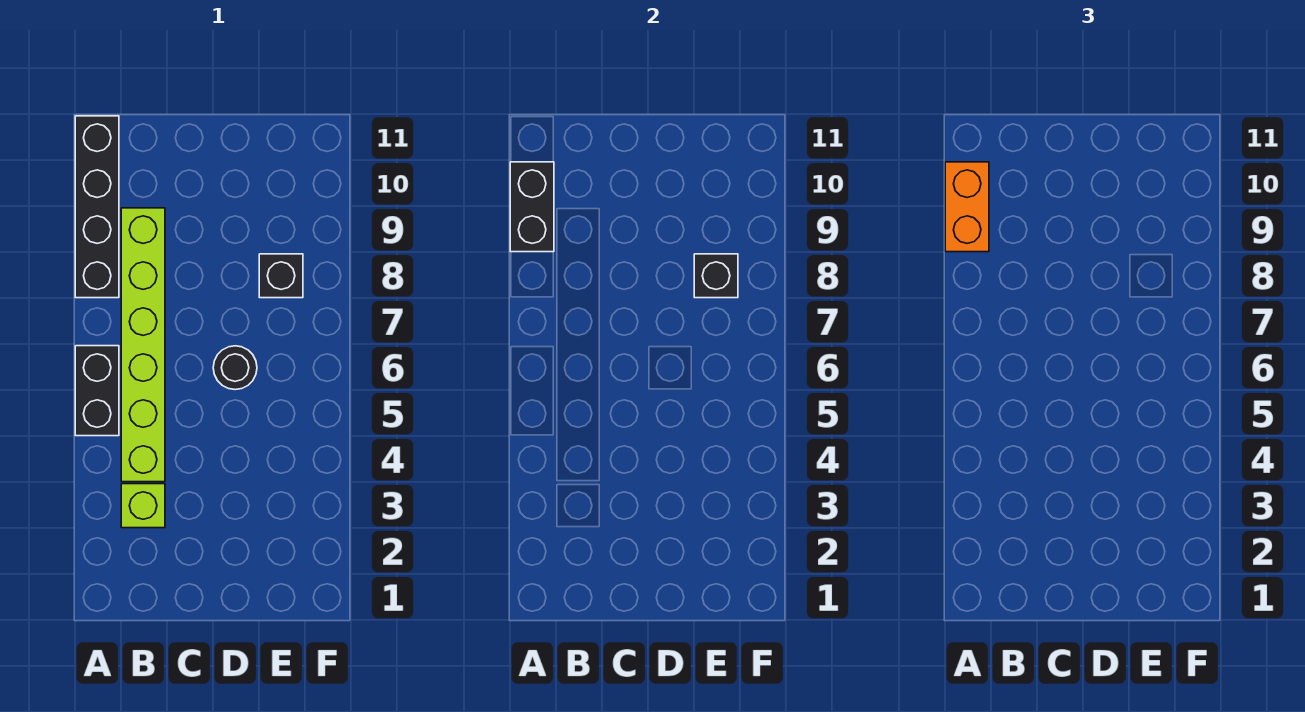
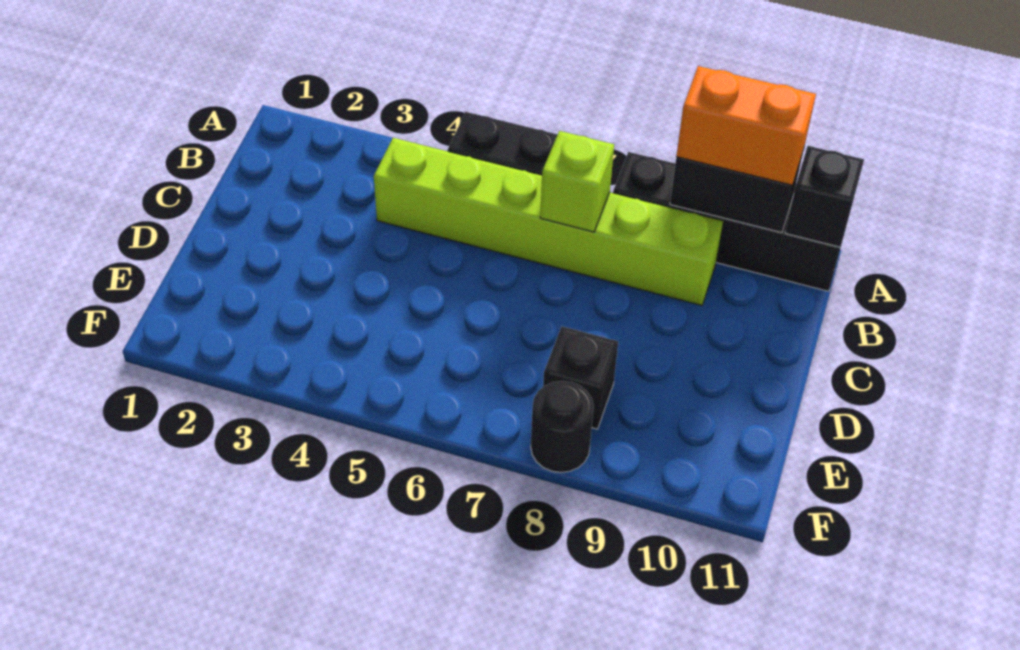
lime brick B3 level 1 -> lime brick B7 level 2
black round brick D6 level 1 -> black round brick F8 level 1
black brick E8 level 2 -> black brick A11 level 2

